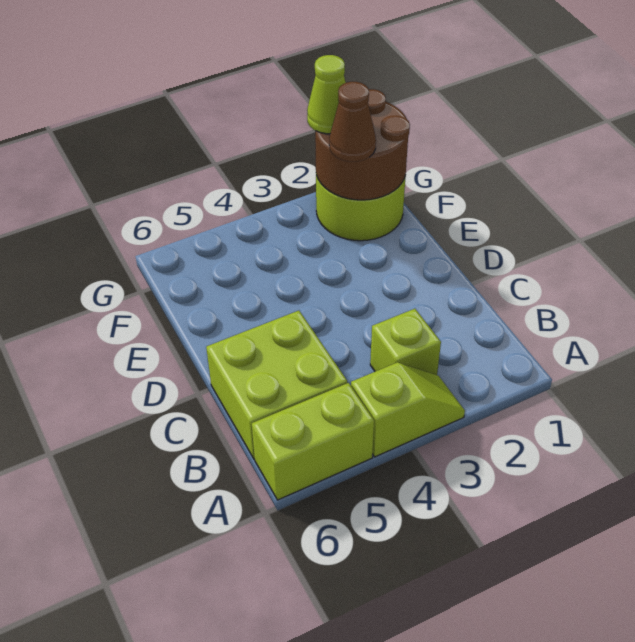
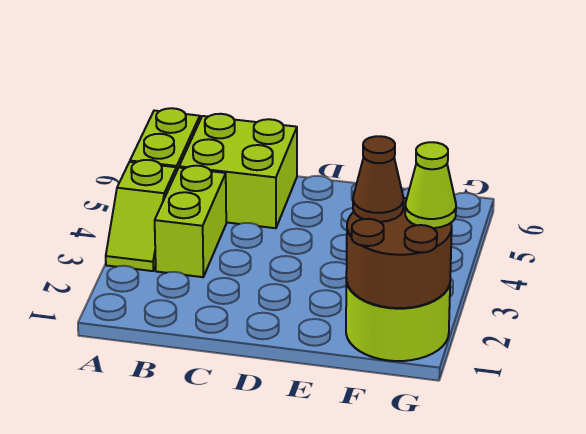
lime brick B3 level 1 -> lime brick B3:B4 level 1

